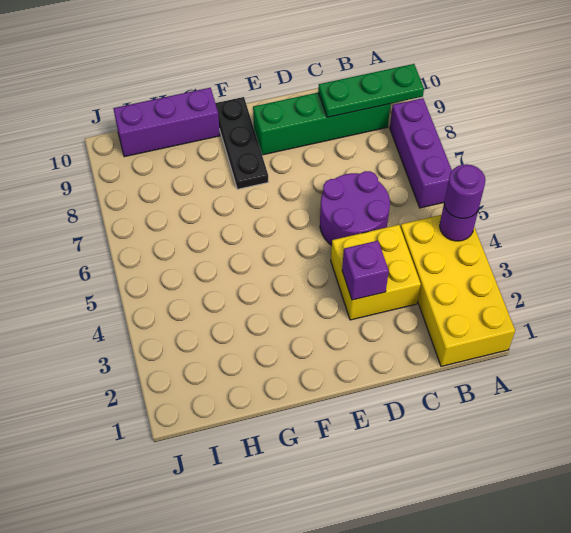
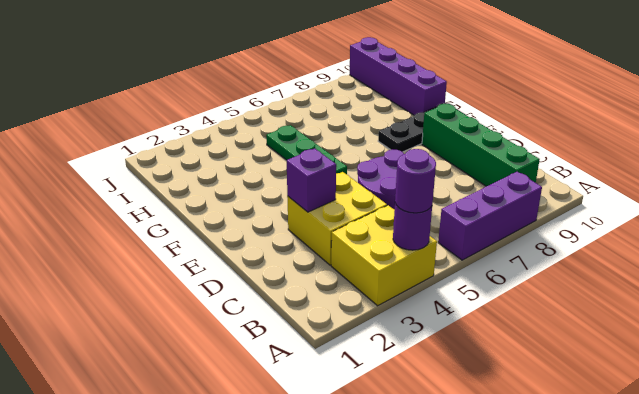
yellow brick A1:B4 level 1 -> yellow brick A3:B4 level 1
green plate A9:C9 level 2 -> green plate F5:H5 level 1
purple brick G10:I10 level 1 -> purple brick G10:J10 level 1

